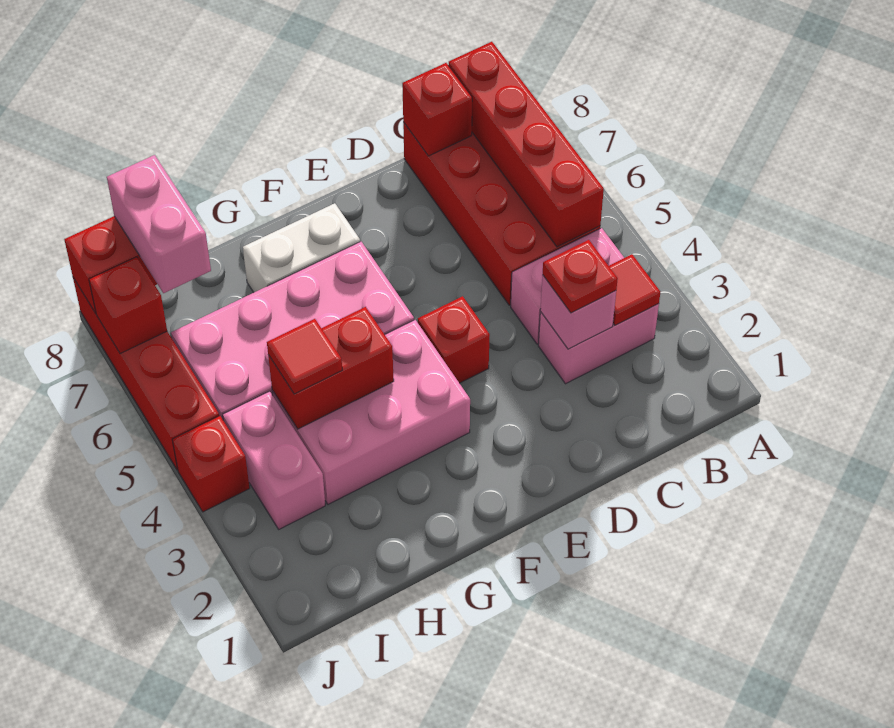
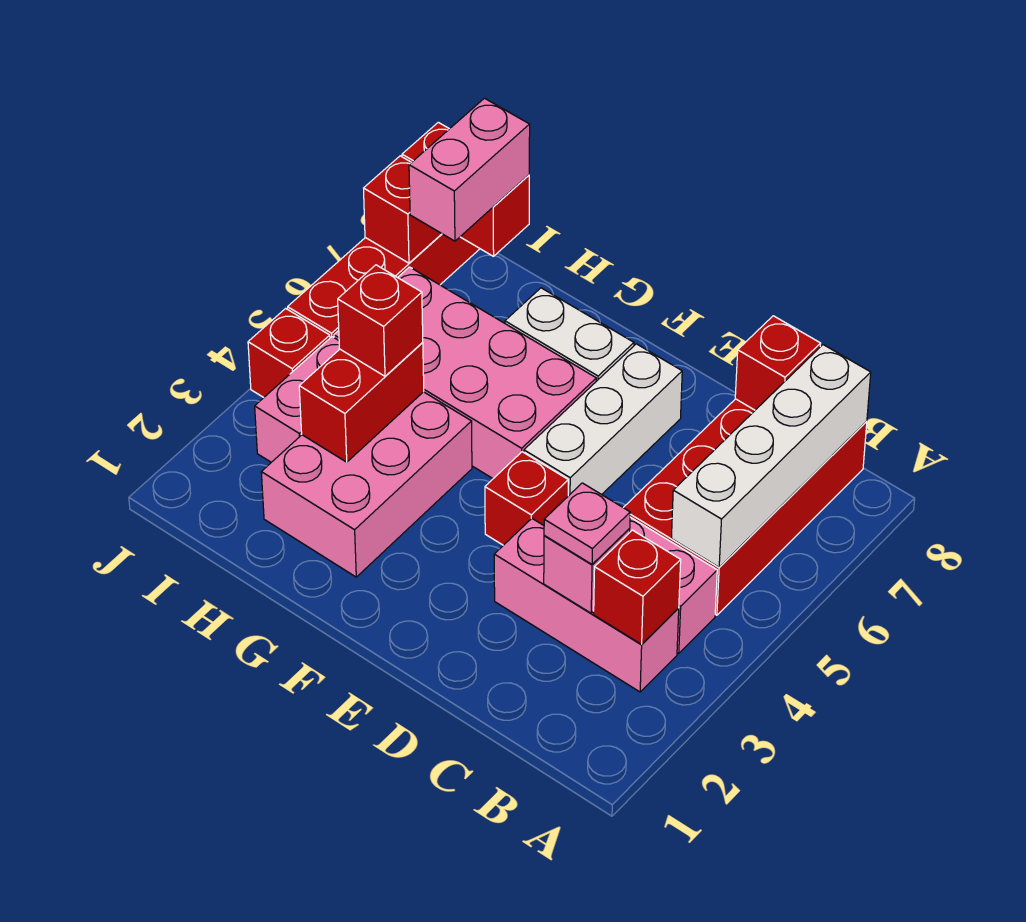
pink brick B3:C3 level 1 -> pink brick B3:D3 level 1
red tile B3 level 2 -> red brick B3 level 2
red brick B5:B8 level 2 -> white brick B5:B8 level 2
red plate C3 level 3 -> pink plate C3 level 3
none -> white brick E5:E7 level 1
pink brick F3:H4 level 1 -> pink brick G2:H4 level 1
red brick G4:H4 level 2 -> red brick H3:H4 level 2
red tile H4 level 3 -> red brick H4 level 3

